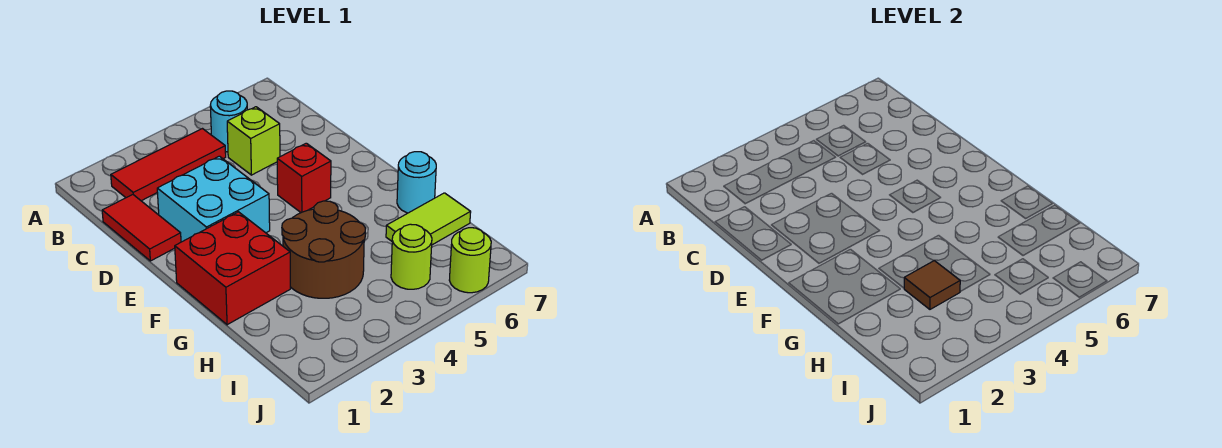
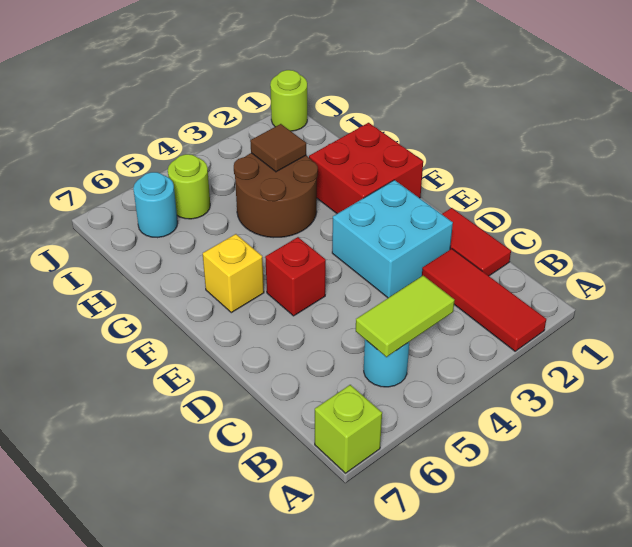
red tile B2:B4 level 1 -> red tile A2:C2 level 1
lime brick C5 level 1 -> lime brick A7 level 1
none -> yellow brick F6 level 1
cyan round brick G7 level 1 -> cyan round brick I6 level 1
lime tile H6:H7 level 1 -> lime tile B4:B5 level 2
lime round brick J6 level 1 -> lime round brick J1 level 1

